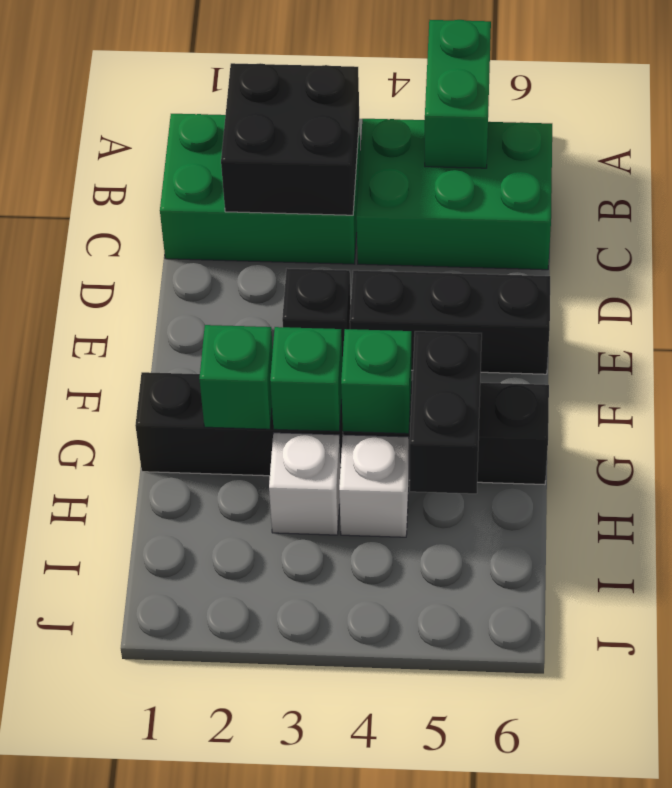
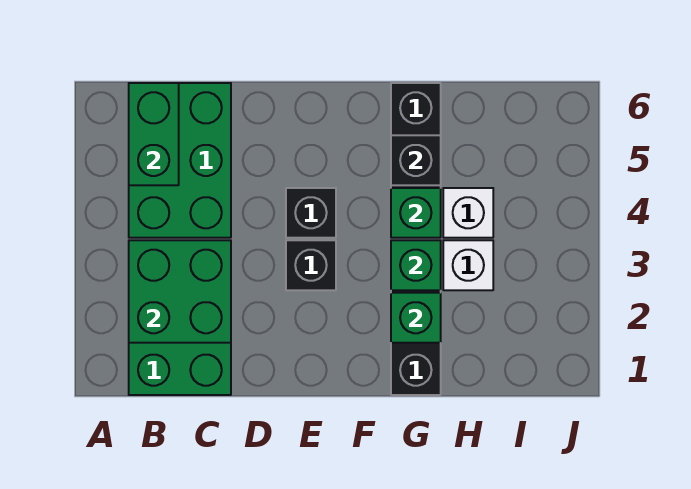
green brick A5:B5 level 2 -> green brick B5:B6 level 2
black brick B2:C3 level 2 -> green brick B2:C3 level 2
black brick E4:E6 level 1 -> black brick E4 level 1
black brick G5:H5 level 2 -> black brick G5 level 2

